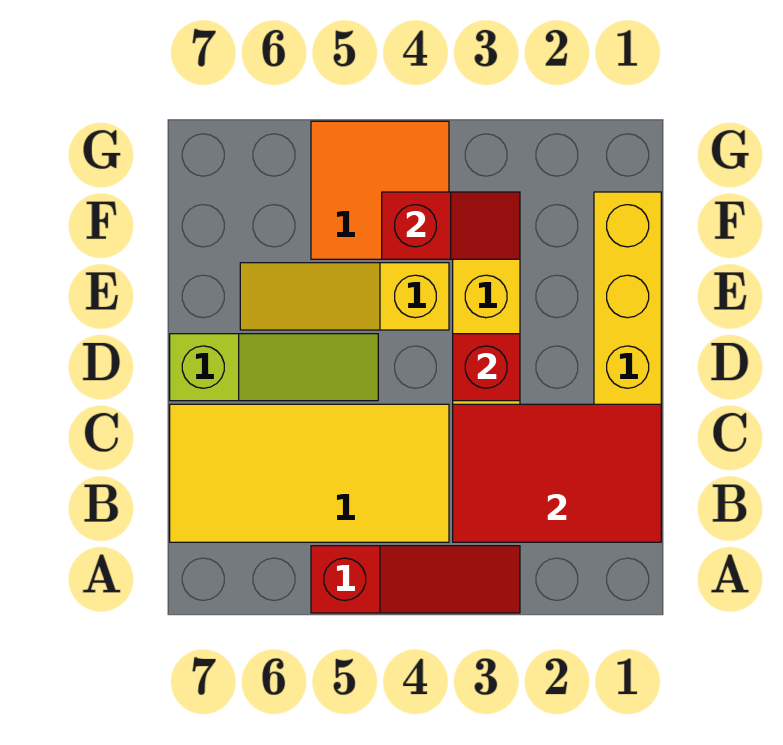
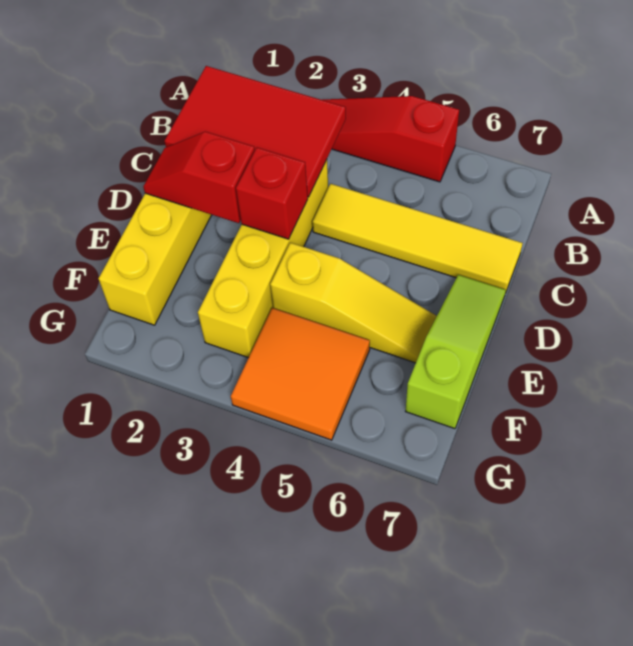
yellow tile B4:C7 level 1 -> yellow tile C4:C7 level 1
lime slope D5:D7 level 1 top 7 -> lime slope D7:F7 level 1 top F
red slope F3:F4 level 2 top 4 -> red slope D1:D2 level 2 top 2

